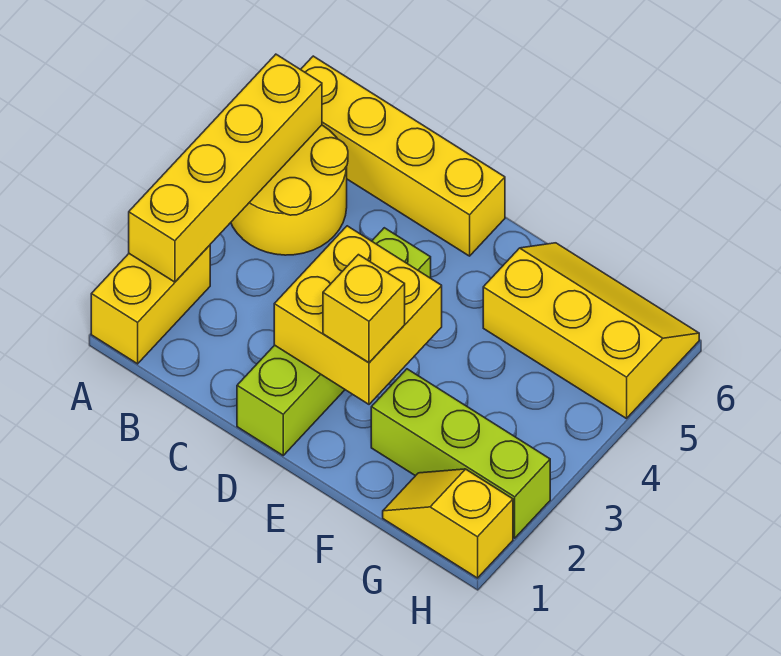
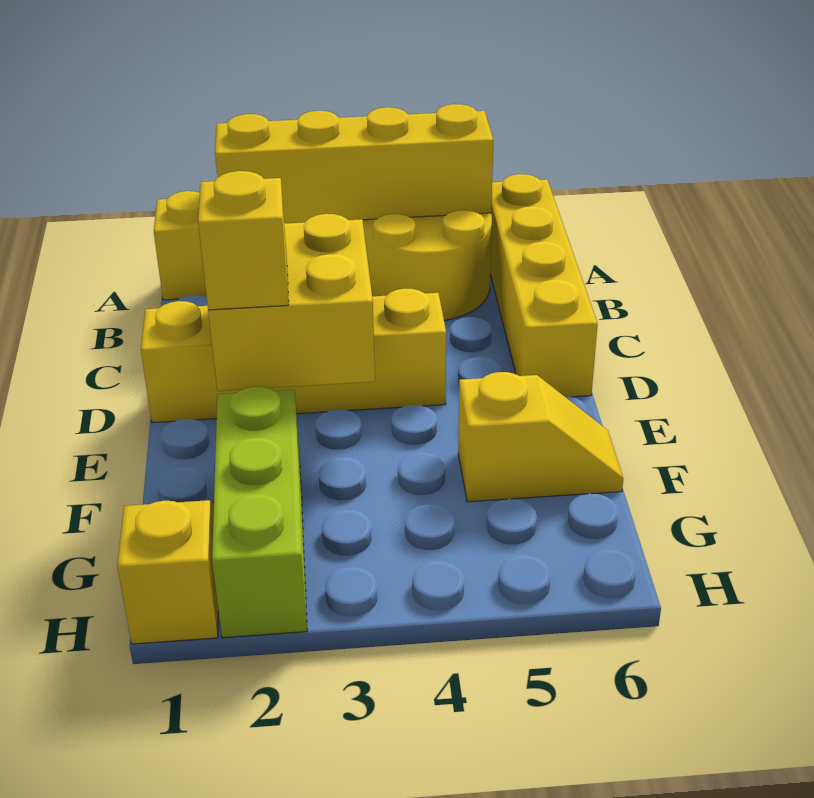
lime brick D1:D4 level 1 -> yellow brick D1:D4 level 1
yellow slope F5:H6 level 1 top 5 -> yellow slope F5:F6 level 1 top 5

